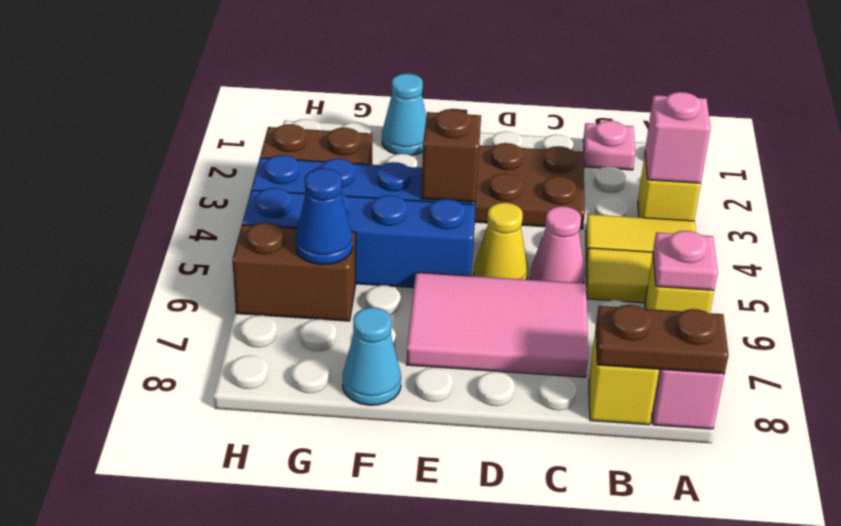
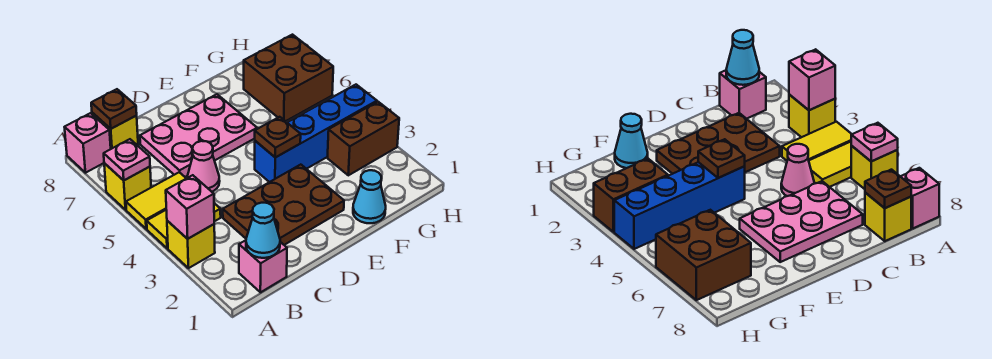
brown plate A8:B8 level 2 -> brown plate B8 level 2
pink plate B1 level 1 -> pink brick B1 level 1
pink tile C6:E7 level 1 -> pink plate C6:E7 level 1
yellow cone D5 level 1 -> none
brown brick E4 level 2 -> brown plate E4 level 2
blue brick E5:H5 level 1 -> none
cyan cone F8 level 1 -> cyan cone B1 level 2
brown brick G6:H6 level 1 -> brown brick G6:H7 level 1
blue cone G6 level 2 -> none

